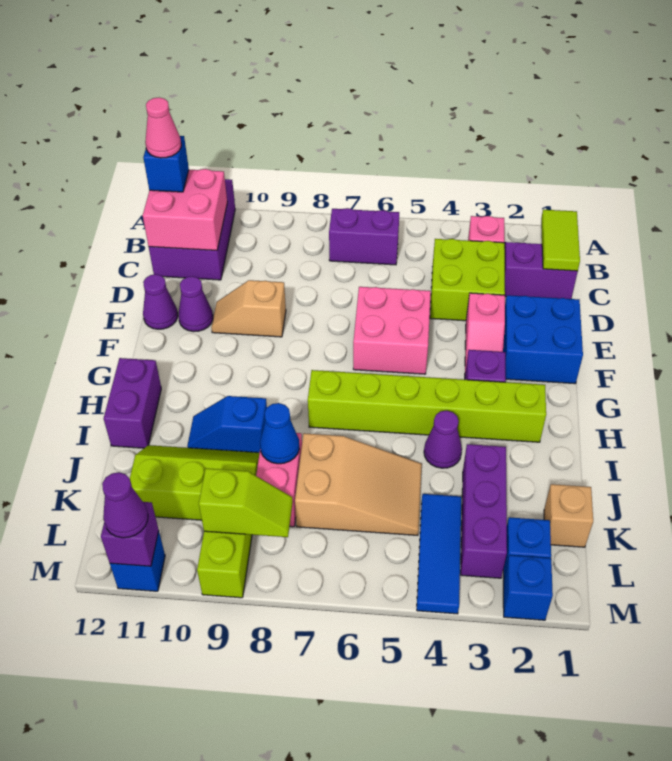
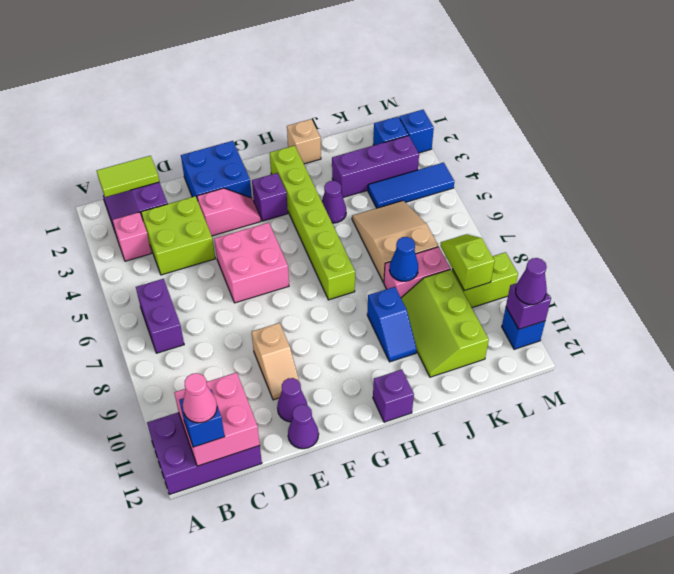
purple brick H12:I12 level 1 -> purple brick H12 level 1
tan brick K1 level 1 -> tan brick I1 level 1

